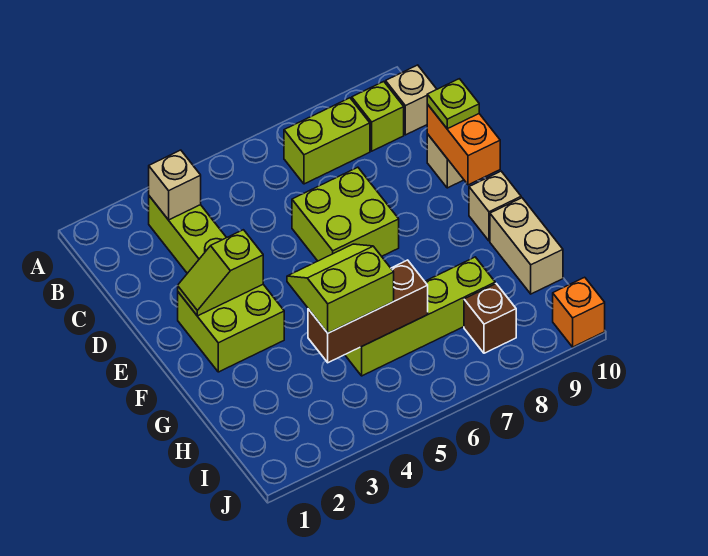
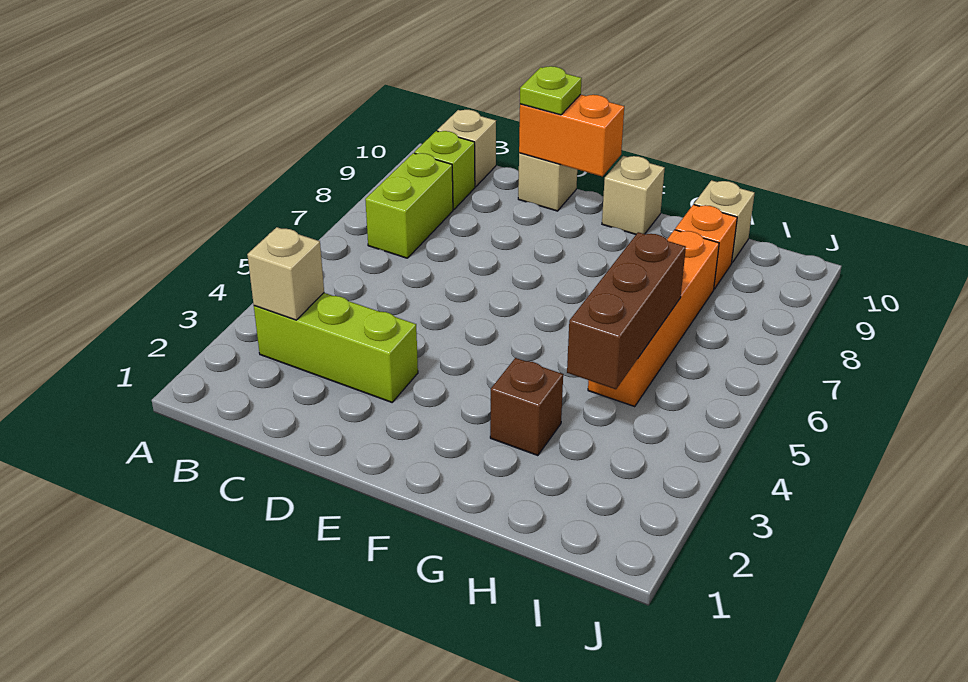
lime brick D6:E7 level 1 -> none
lime brick E2:F3 level 1 -> none
lime slope E2:E3 level 2 top 3 -> none
lime slope G4:H5 level 3 top H -> none
tan brick G10:H10 level 1 -> tan brick H10 level 1
lime brick H5:H8 level 1 -> orange brick H5:H8 level 1
brown brick I8 level 1 -> brown brick G3 level 1
orange brick J10 level 1 -> orange brick H9 level 1

